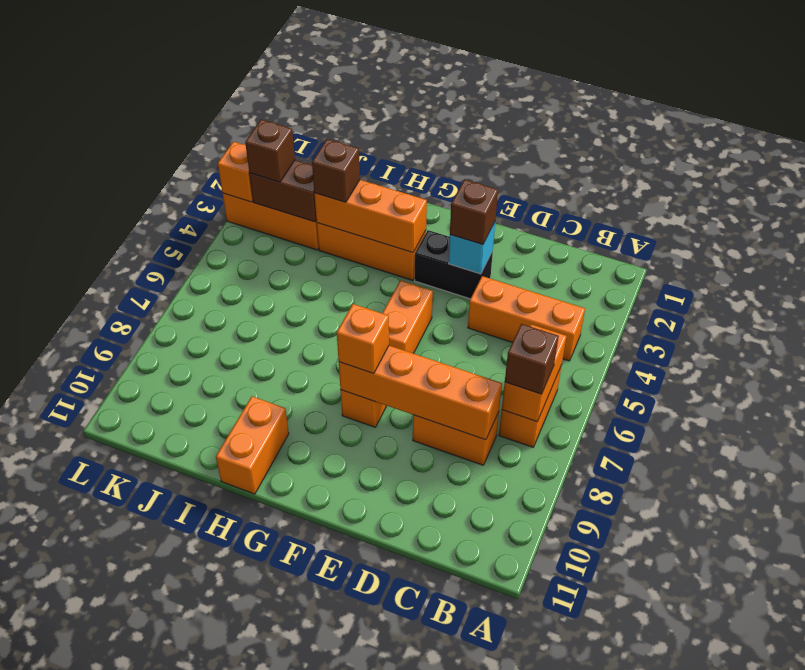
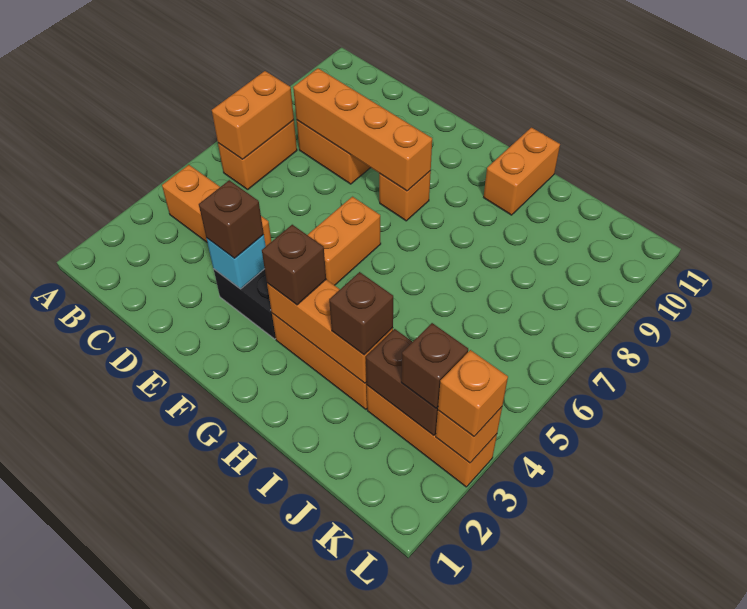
brown brick B7 level 3 -> brown brick G3 level 3
orange brick F8 level 3 -> orange brick L3 level 3

